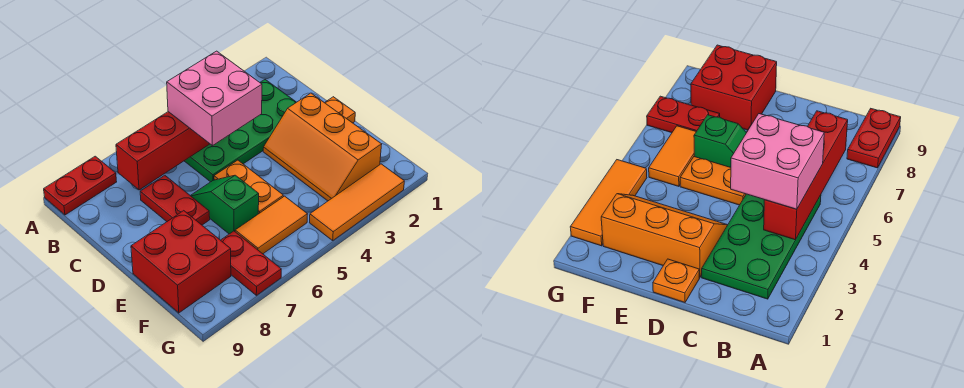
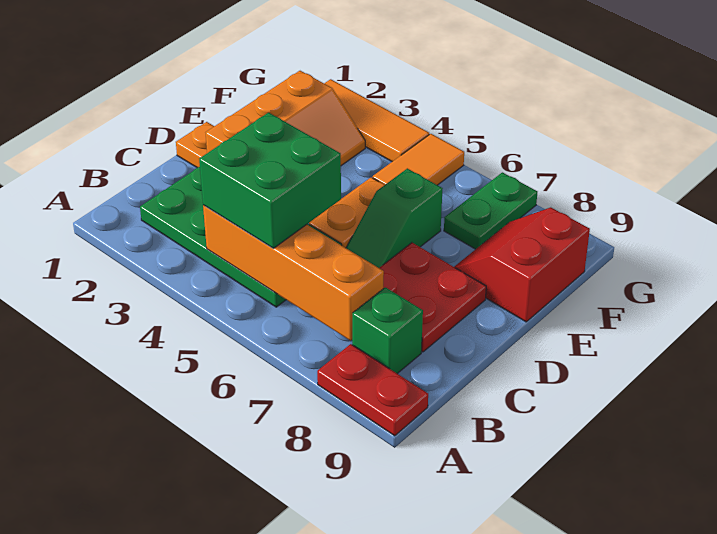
red brick B4:B7 level 2 -> orange brick B4:B7 level 2
pink brick B4:C5 level 3 -> green brick B4:C5 level 3
none -> green brick B8 level 1
red plate C7:D7 level 1 -> red plate C7:D8 level 1
red brick E8:F9 level 1 -> red slope E8:F9 level 1 top 9
orange tile F5:F6 level 1 -> orange tile F5:G5 level 1
red plate F7:G7 level 1 -> green plate F7:G7 level 1

